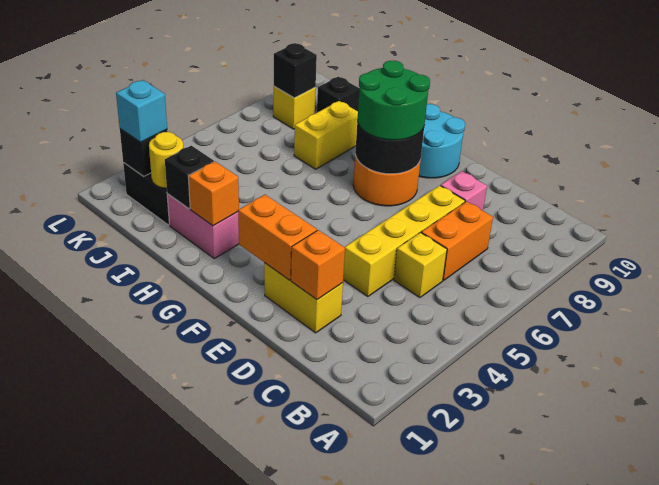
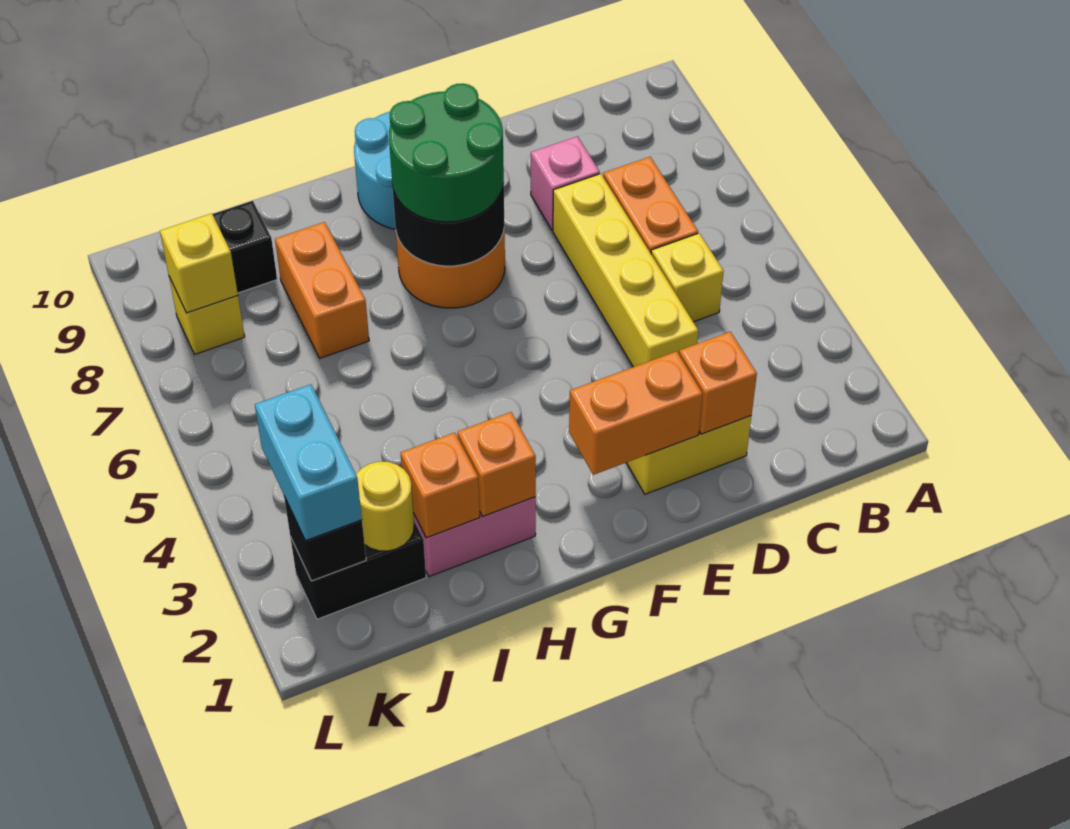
black brick I2 level 2 -> orange brick I2 level 2
yellow brick I7:I8 level 1 -> orange brick I7:I8 level 1
cyan brick K2 level 3 -> cyan brick K2:K3 level 3
black brick K8 level 2 -> yellow brick K8 level 2

